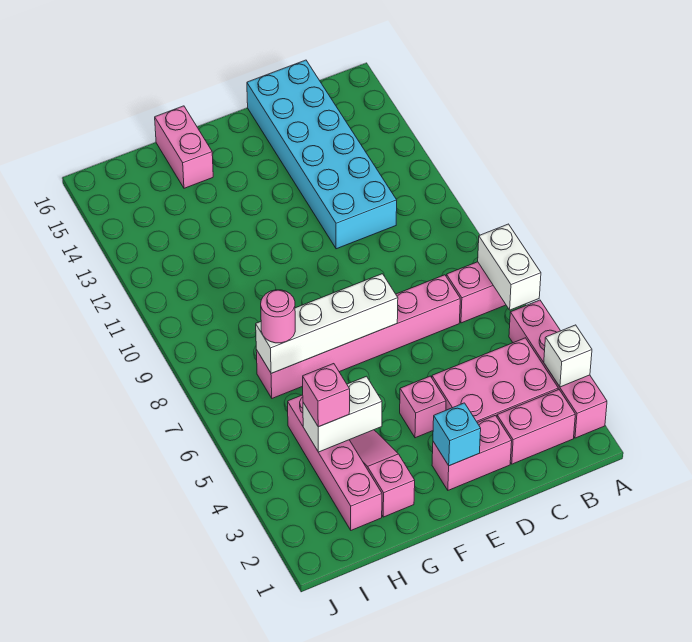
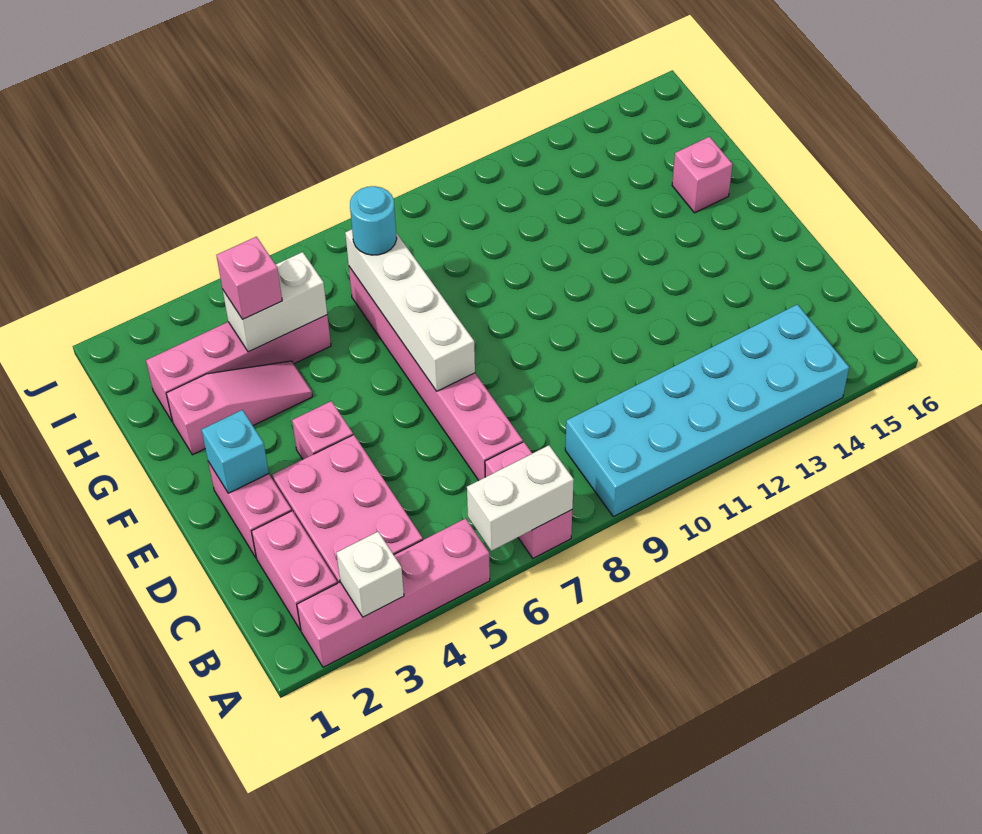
cyan brick C11:D16 level 1 -> cyan brick A9:B14 level 1
white brick G4:H4 level 2 -> white brick H4:H5 level 2
pink brick G15:G16 level 1 -> pink brick G15 level 1
pink round brick H7 level 3 -> cyan round brick H7 level 3

